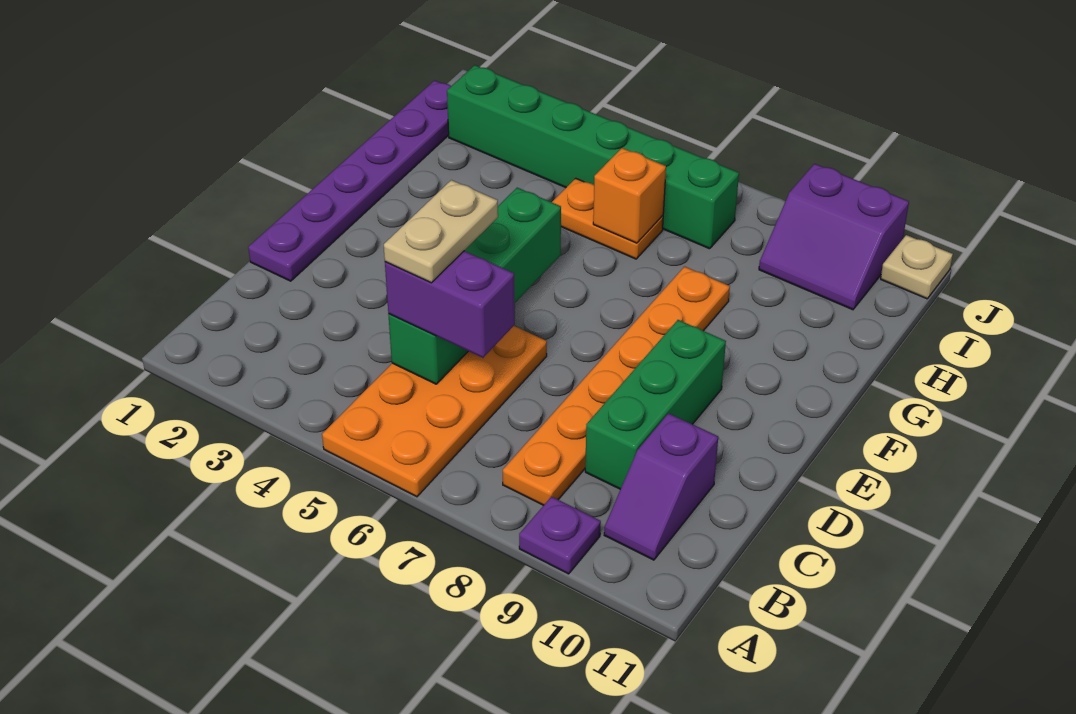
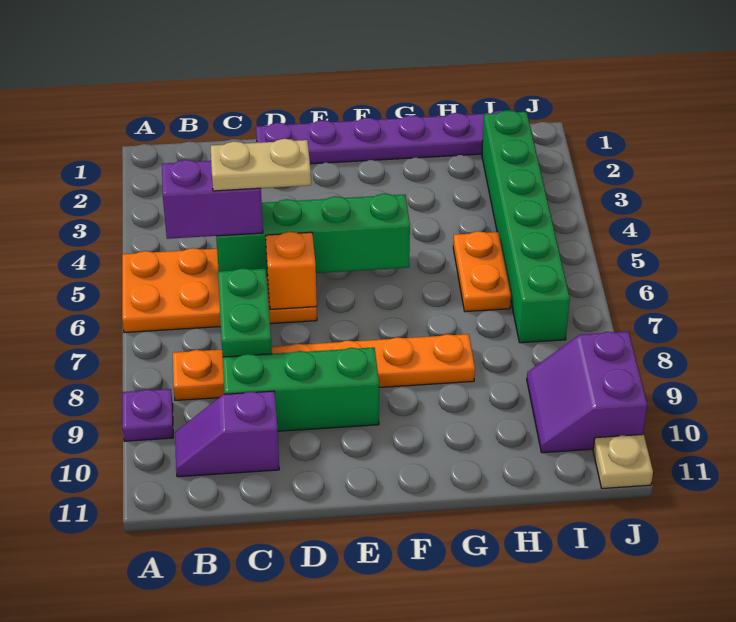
purple brick C5:C6 level 3 -> purple brick B5:C5 level 3
none -> green brick C7:C8 level 2
orange brick H6 level 2 -> orange brick D6 level 2

